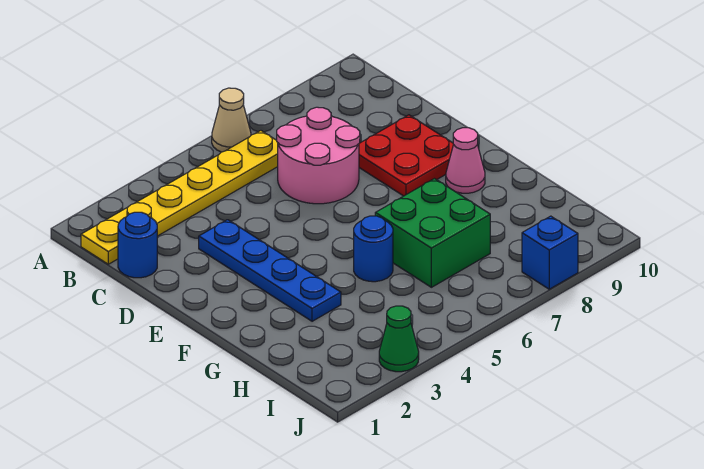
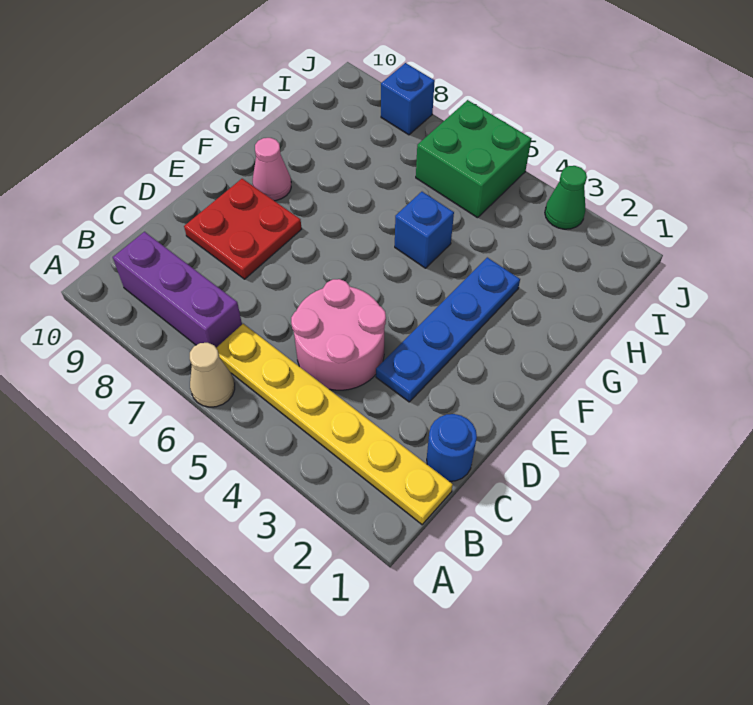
none -> purple brick B7:B9 level 1
pink round brick C6:D7 level 1 -> pink round brick C4:D5 level 1
blue round brick G5 level 1 -> blue brick G5 level 1
green brick G6:H7 level 1 -> green brick I5:J6 level 1

